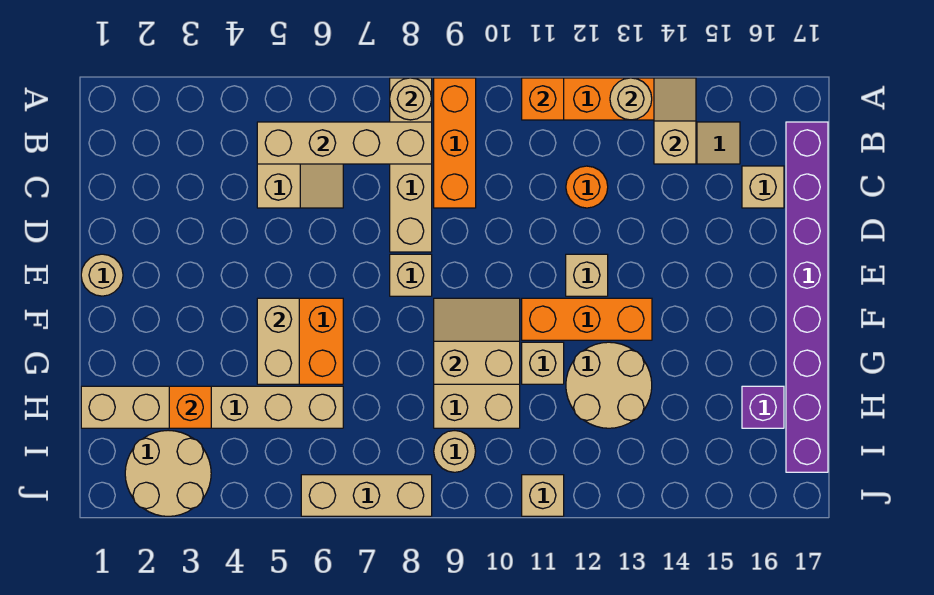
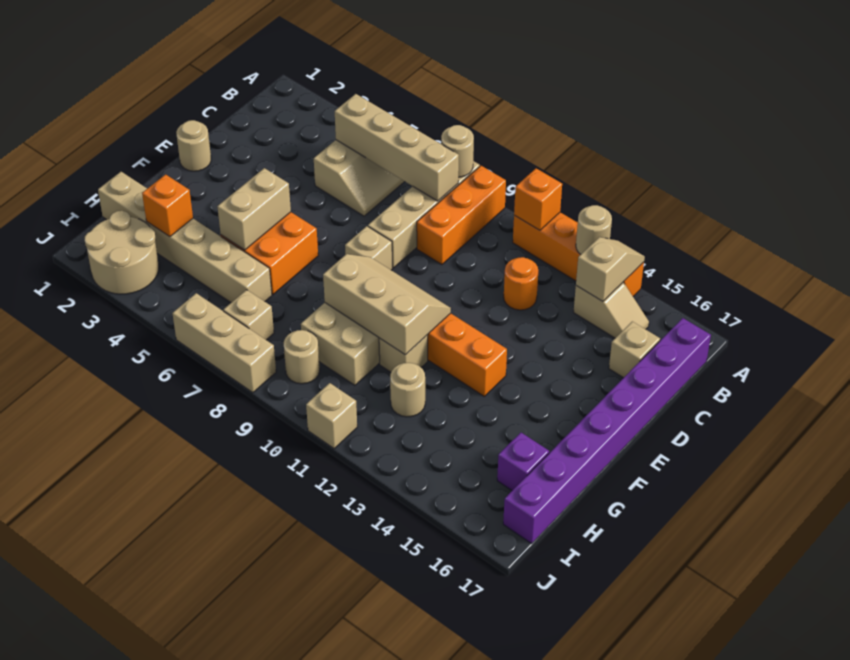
tan brick E12 level 1 -> tan brick I7 level 1
tan slope F9:G10 level 2 top G -> tan slope F9:G11 level 2 top G
tan round brick G12:H13 level 1 -> tan round brick H12 level 1

